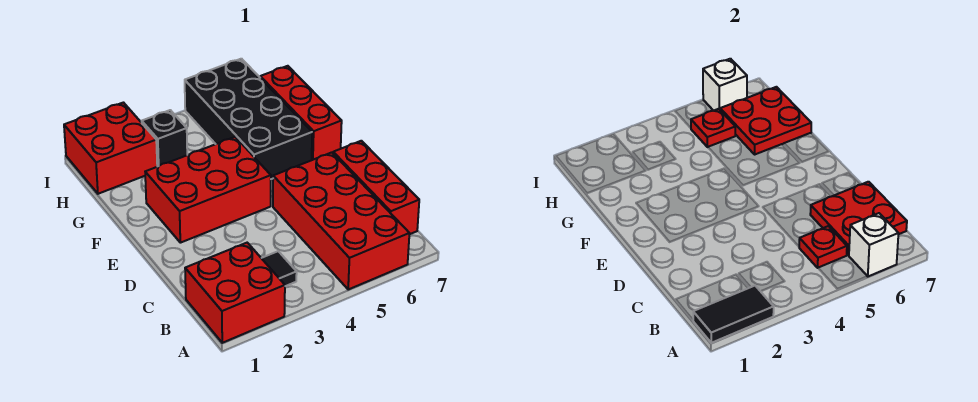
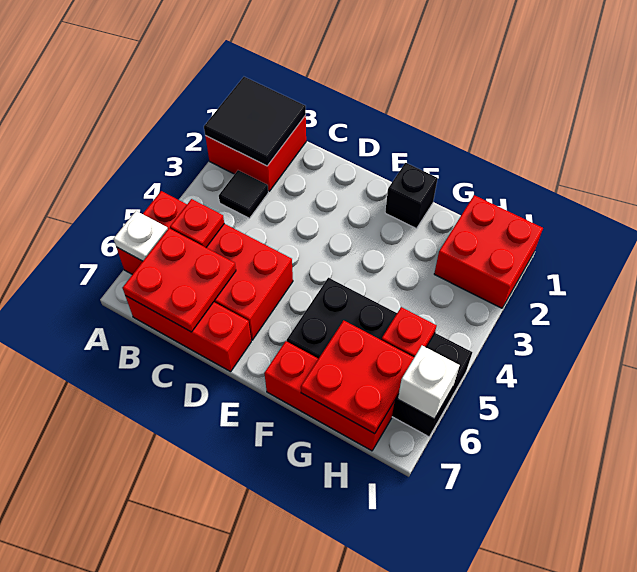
black tile A1:A2 level 2 -> black tile A1:B2 level 2
white brick A6 level 2 -> white plate A6 level 2
red brick E2:F4 level 1 -> none
black brick H3 level 1 -> black brick F1 level 1

